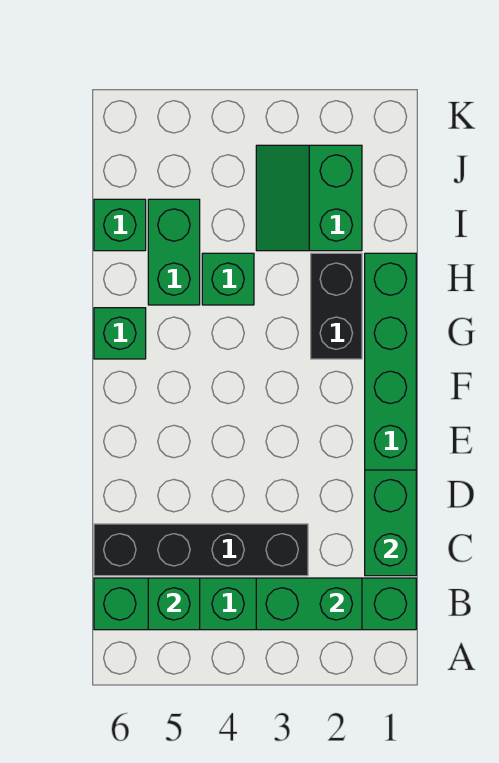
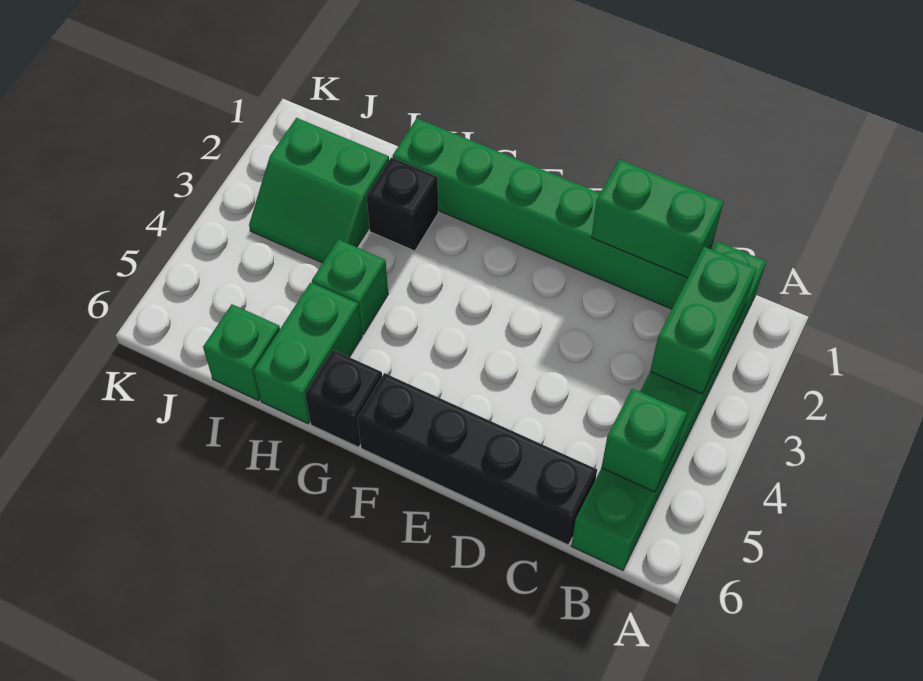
black brick C3:C6 level 1 -> black brick C6:F6 level 1
black brick G2:H2 level 1 -> black brick H2 level 1
green brick G6 level 1 -> black brick G6 level 1
green brick H5:I5 level 1 -> green brick H5:H6 level 1

